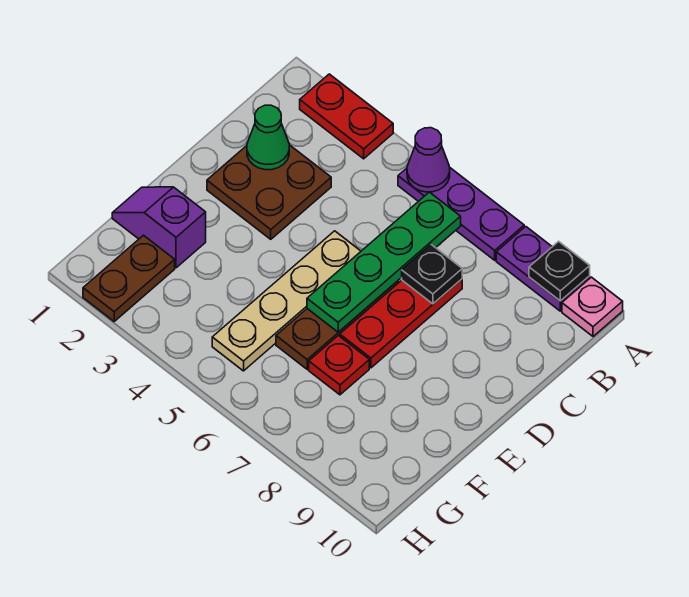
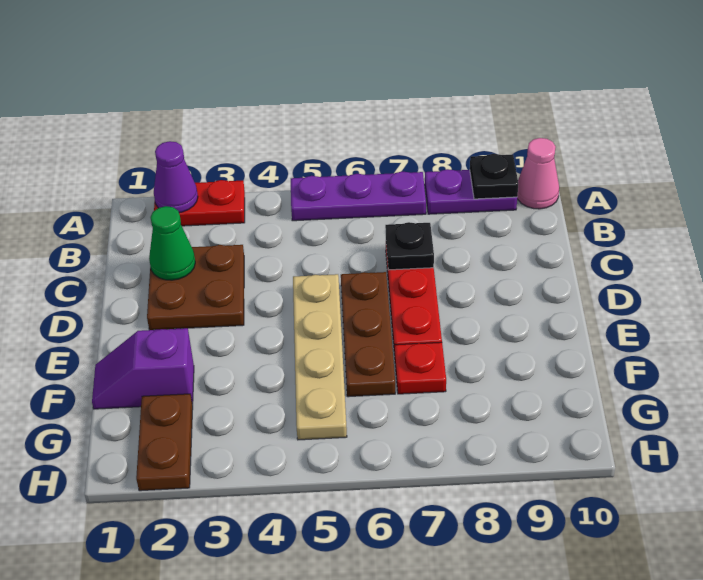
purple cone A5 level 2 -> purple cone A2 level 2
pink plate A10 level 1 -> pink cone A10 level 1
green plate B6:E6 level 2 -> none

